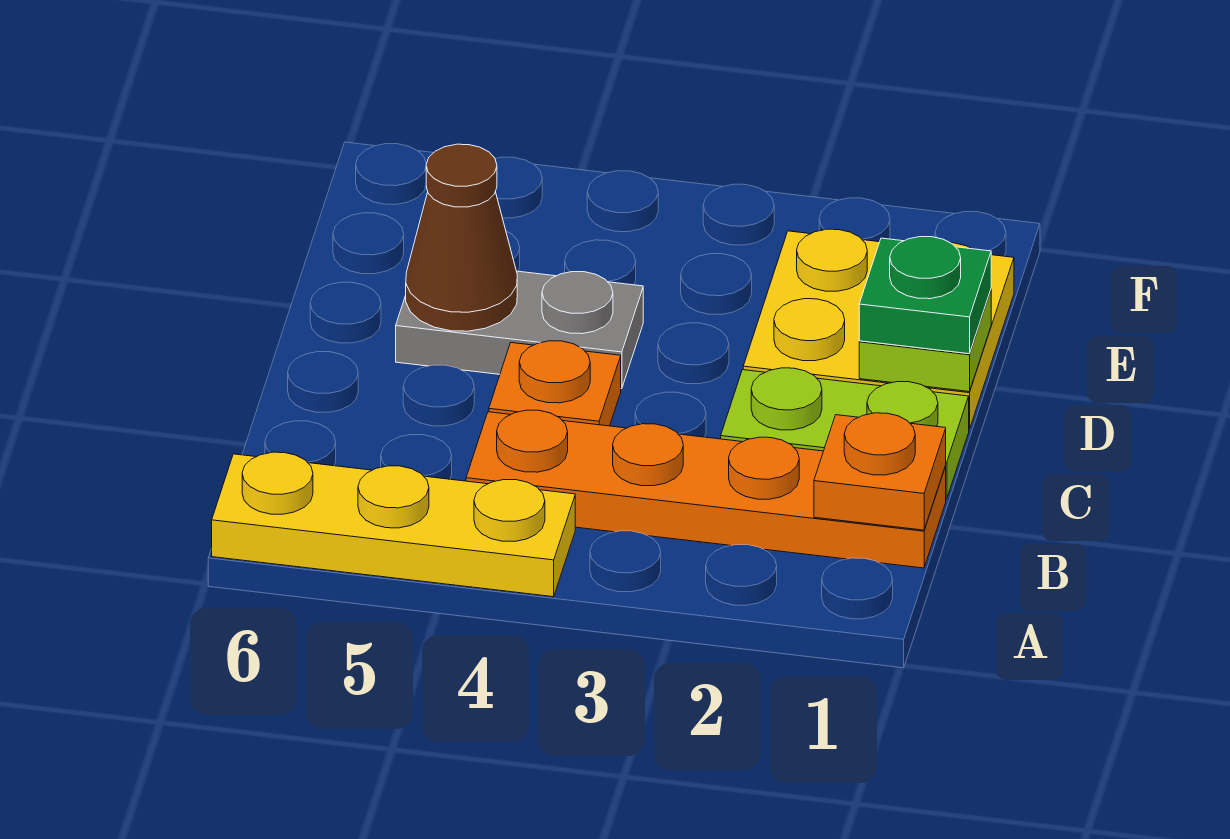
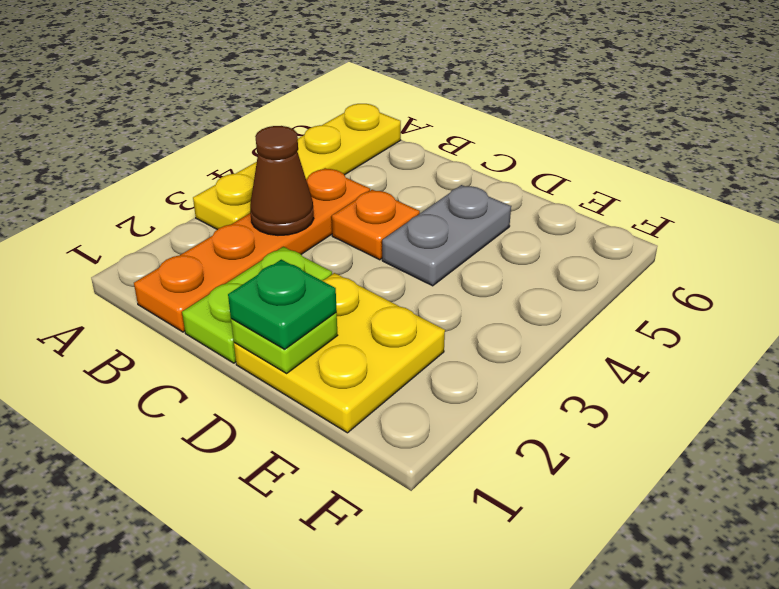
yellow plate A4:A6 level 1 -> yellow plate A3:A6 level 1
orange plate B1 level 2 -> none
brown cone D5 level 2 -> brown cone B3 level 2

